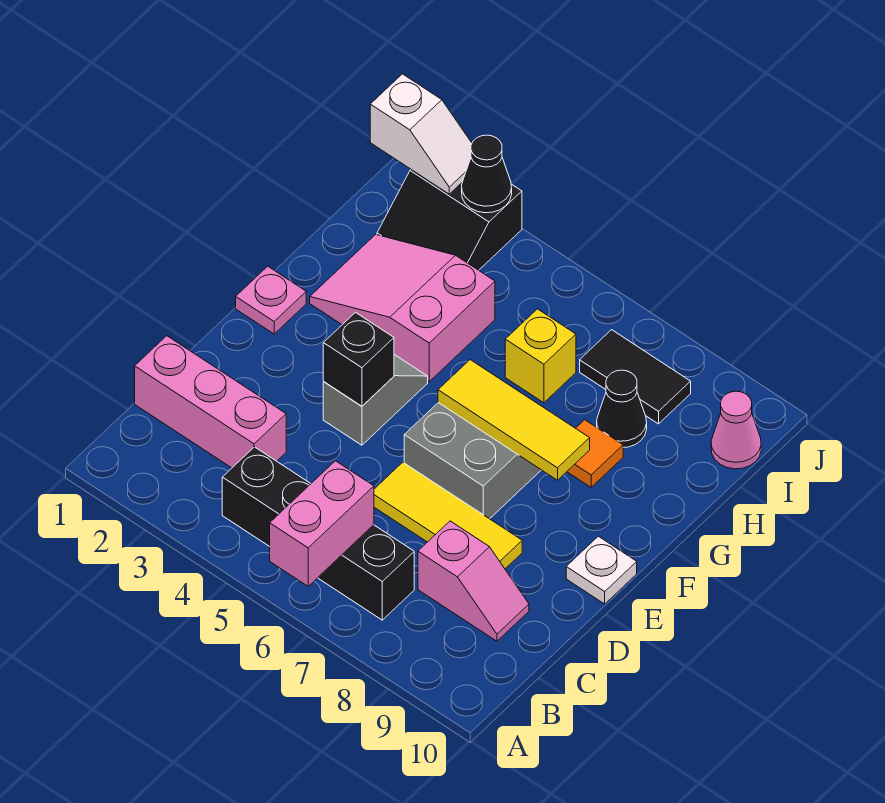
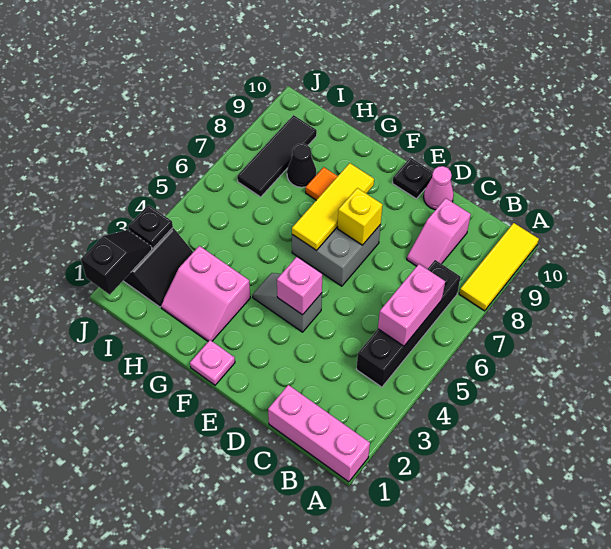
pink brick A6:B6 level 2 -> pink brick B5:B6 level 2
pink brick C1:C3 level 1 -> pink brick A1:C1 level 1
pink slope C8:C9 level 1 top 8 -> pink slope C8:C9 level 1 top 9
yellow tile D6:D8 level 1 -> yellow tile A8:A10 level 1
black brick E4 level 2 -> pink brick E4 level 2
white plate E10 level 1 -> black plate E10 level 1
pink slope G2:H4 level 1 top 4 -> pink slope G2:H3 level 1 top 3
yellow brick H6 level 1 -> yellow brick E7 level 2
black tile I7:I8 level 1 -> black tile I7:I9 level 1
pink cone I10 level 1 -> pink cone D10 level 1
white slope J1:J2 level 2 top 1 -> black slope J1:J2 level 2 top 1
black cone J3 level 2 -> black plate J3 level 2

